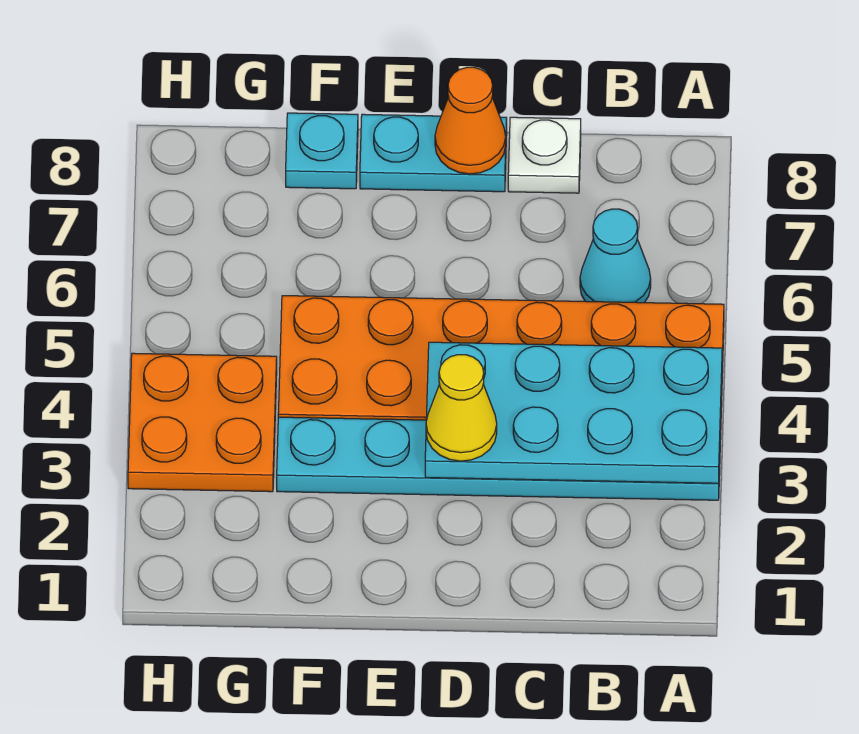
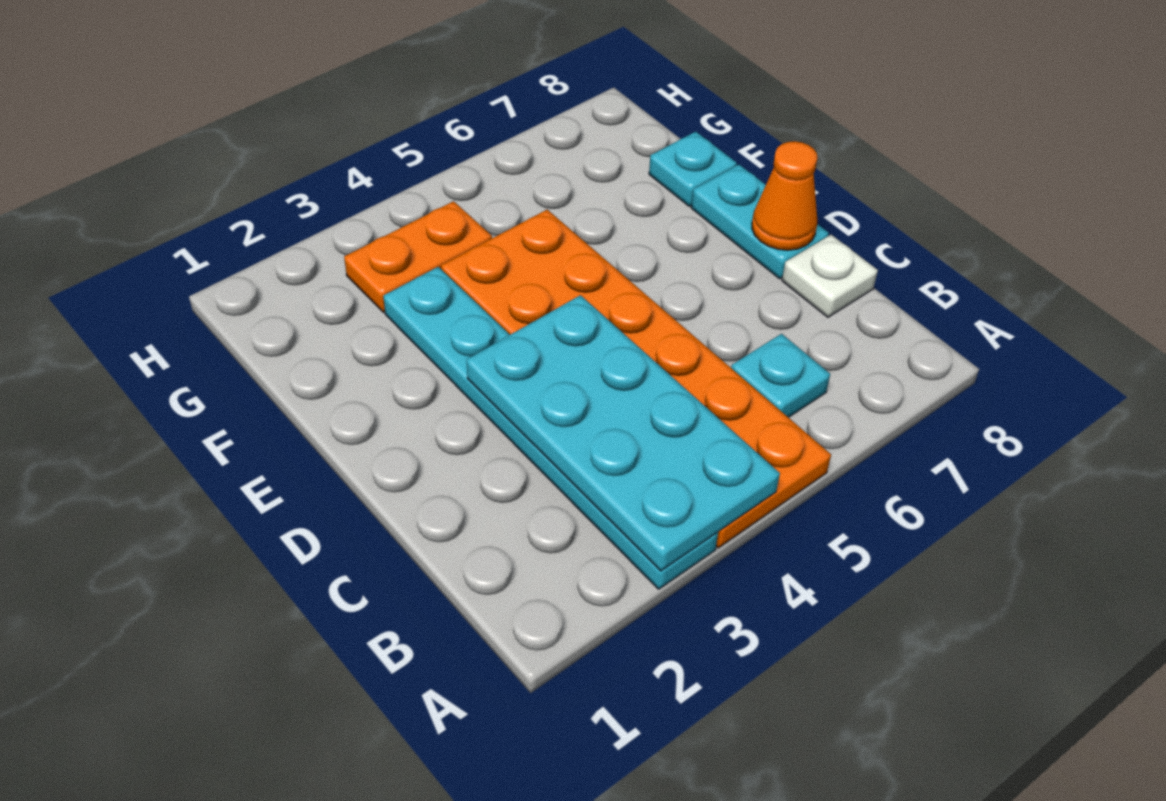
cyan cone B6 level 1 -> cyan plate B6 level 1
yellow cone D3 level 3 -> none
orange plate G3:H4 level 1 -> orange plate G3:G4 level 1

